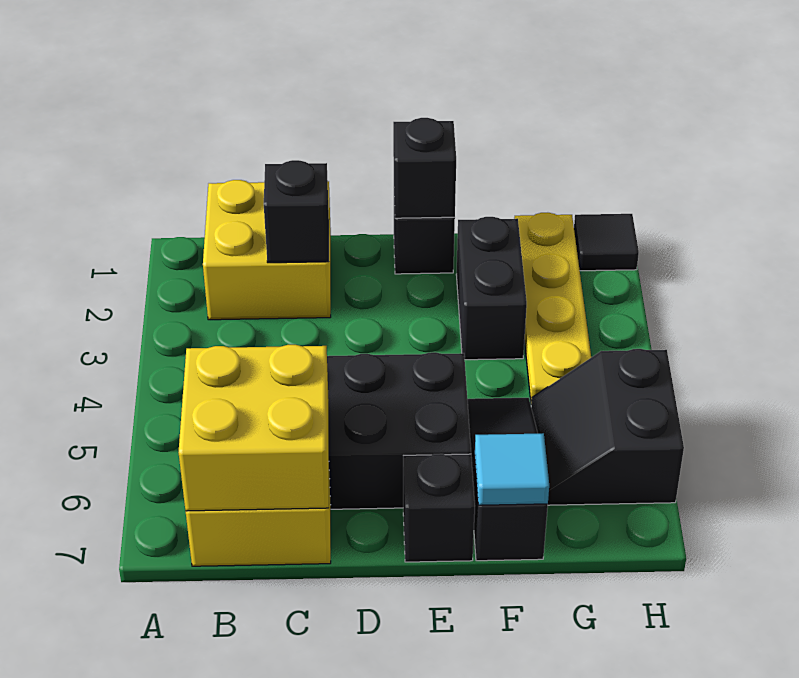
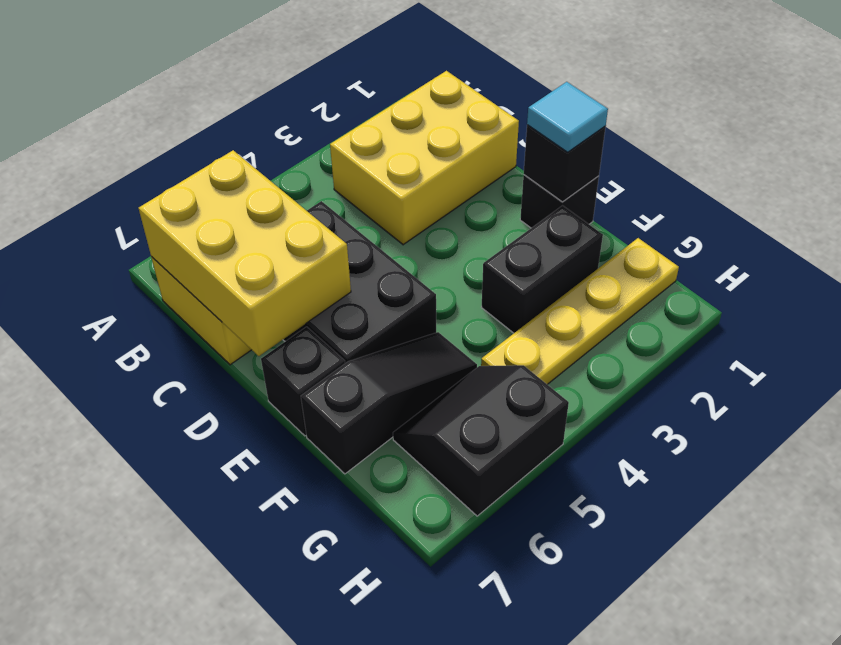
yellow brick B1:C2 level 1 -> yellow brick B1:C3 level 1
yellow brick B6:C7 level 2 -> yellow brick B6:D7 level 2
black brick C2 level 2 -> none
cyan tile F7 level 2 -> cyan tile E1 level 3
black tile H1 level 1 -> none

